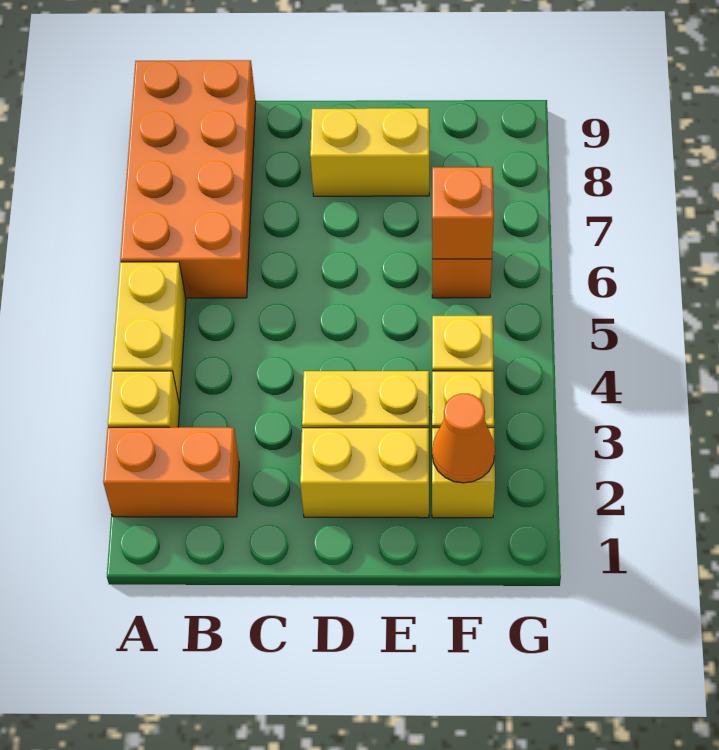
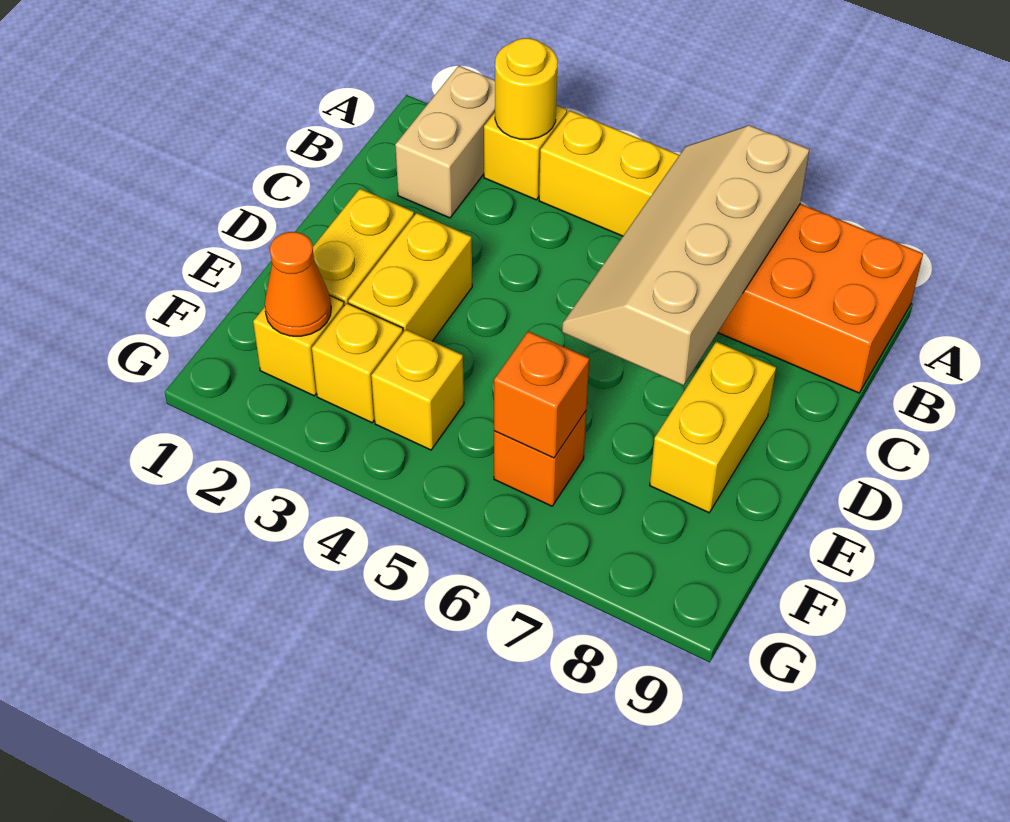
orange brick A2:B2 level 1 -> tan brick A2:B2 level 1
none -> yellow round brick A3 level 2
none -> tan slope A6:D7 level 2 top 7

